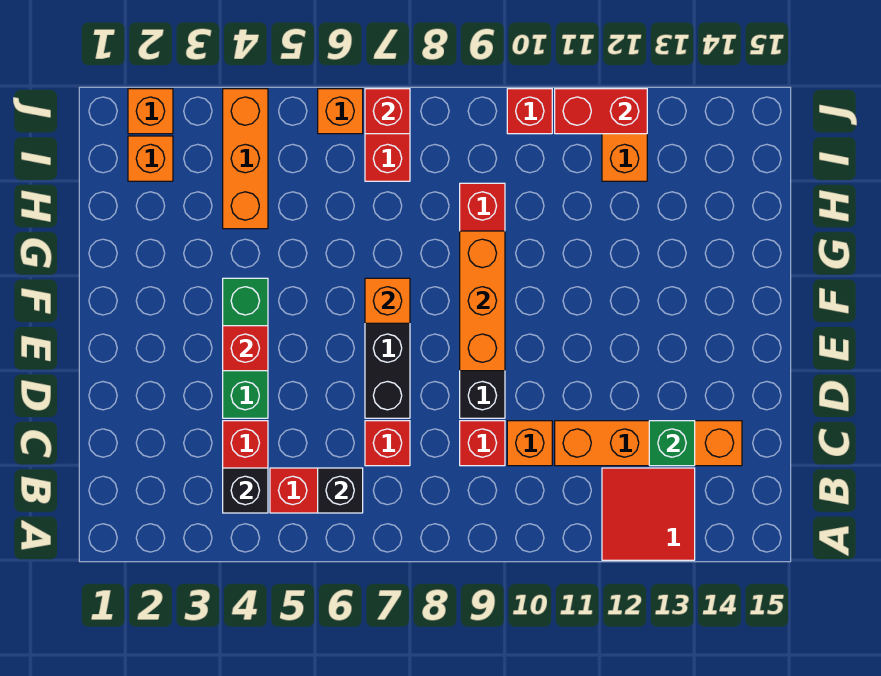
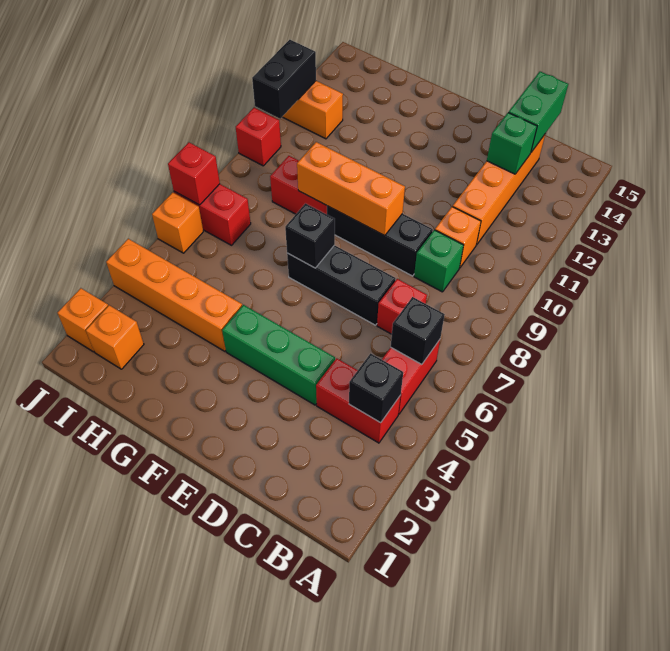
red tile A12:B13 level 1 -> none
red brick C9 level 1 -> green brick C9 level 1
none -> green brick C14:C15 level 2
red brick E4 level 2 -> none
orange brick F7 level 2 -> black brick F7 level 2
orange brick H4:J4 level 1 -> orange brick G4:J4 level 1
red brick J11:J12 level 2 -> black brick J11:J12 level 2

